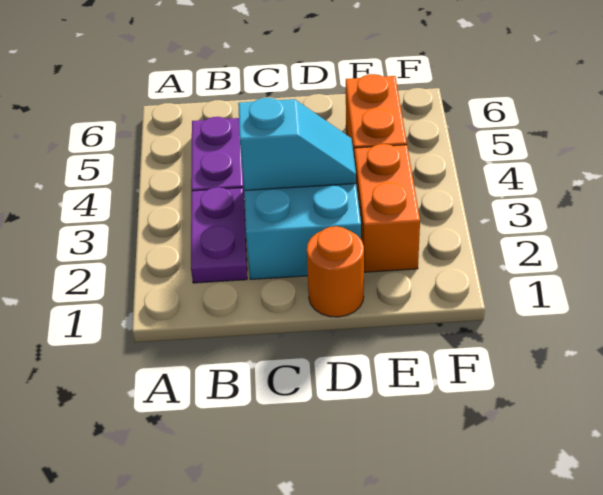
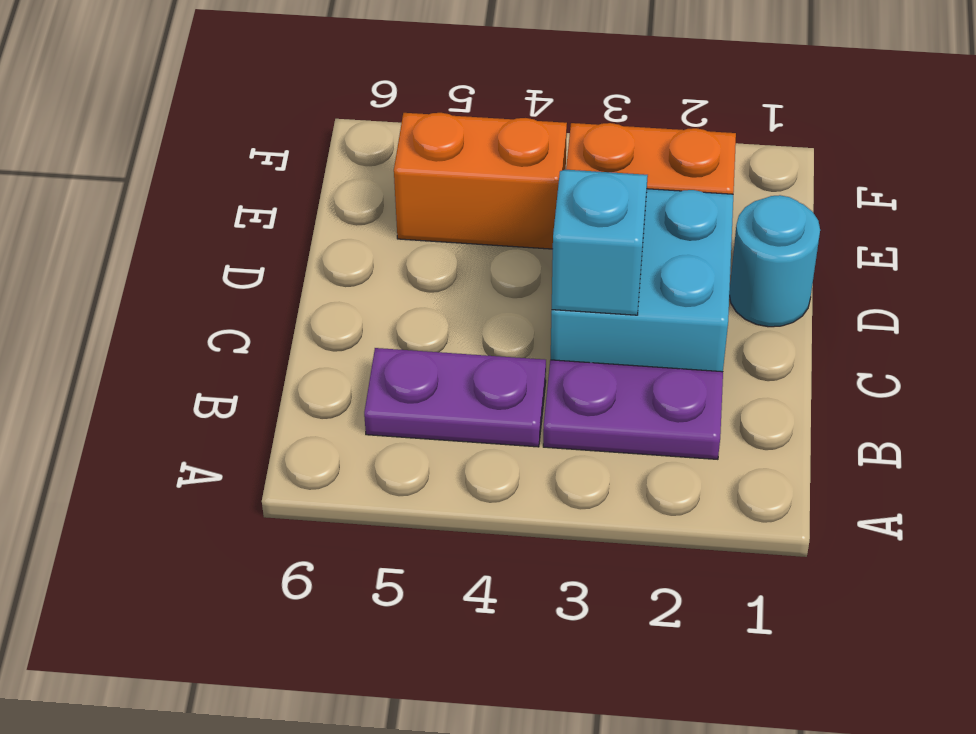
orange round brick D1 level 1 -> cyan round brick D1 level 1

